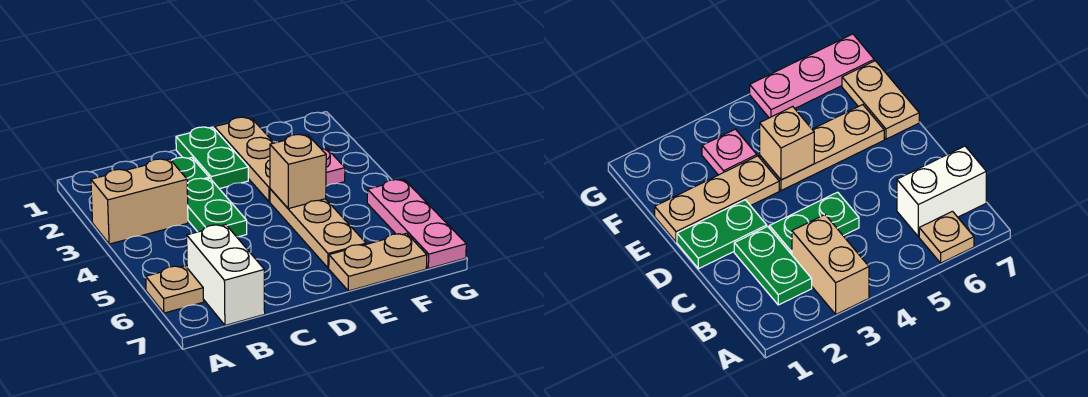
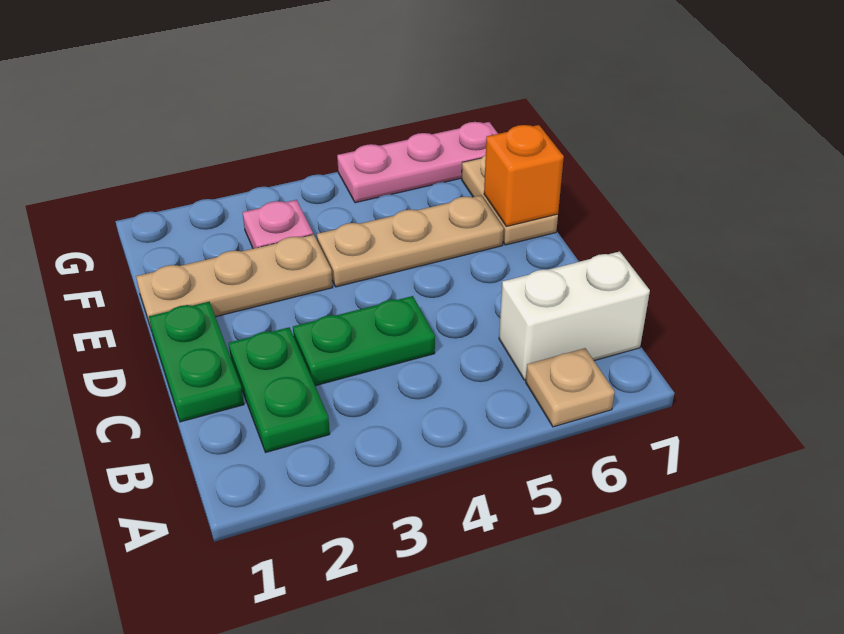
tan brick A3:B3 level 1 -> none
green plate D1:D2 level 1 -> green plate C1:D1 level 1
tan brick E4 level 2 -> none
none -> orange brick E7 level 2

